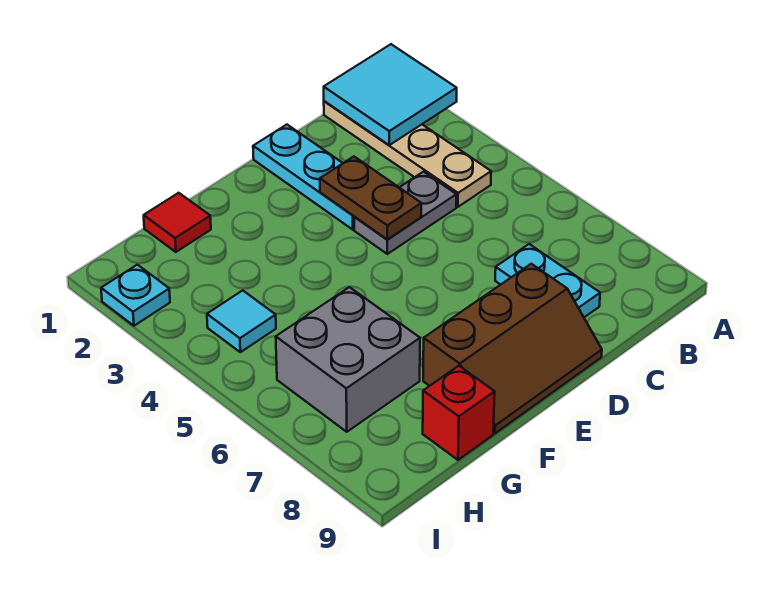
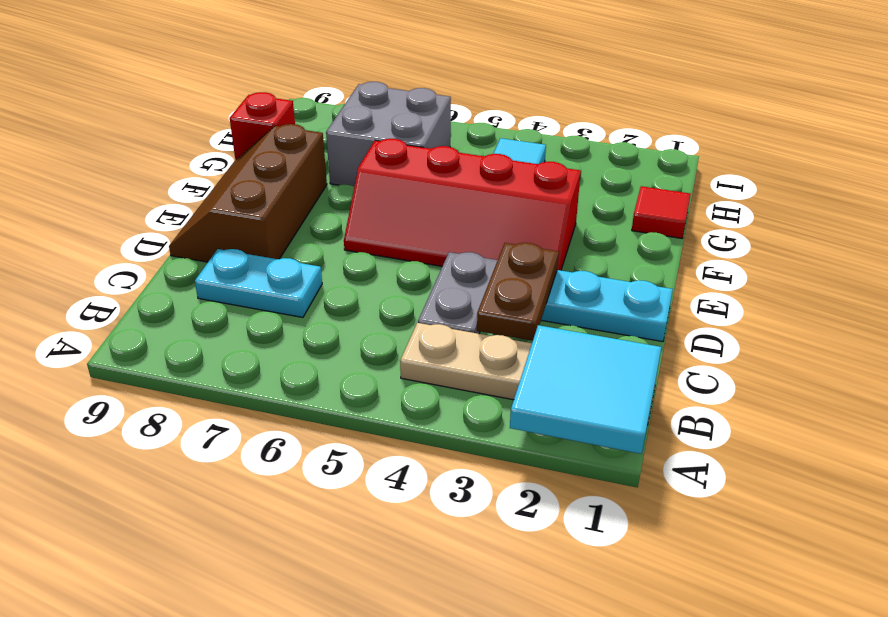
brown plate D3:D4 level 2 -> brown plate C3:D3 level 2
none -> red slope E3:F6 level 1 top F
cyan plate I2 level 1 -> none

